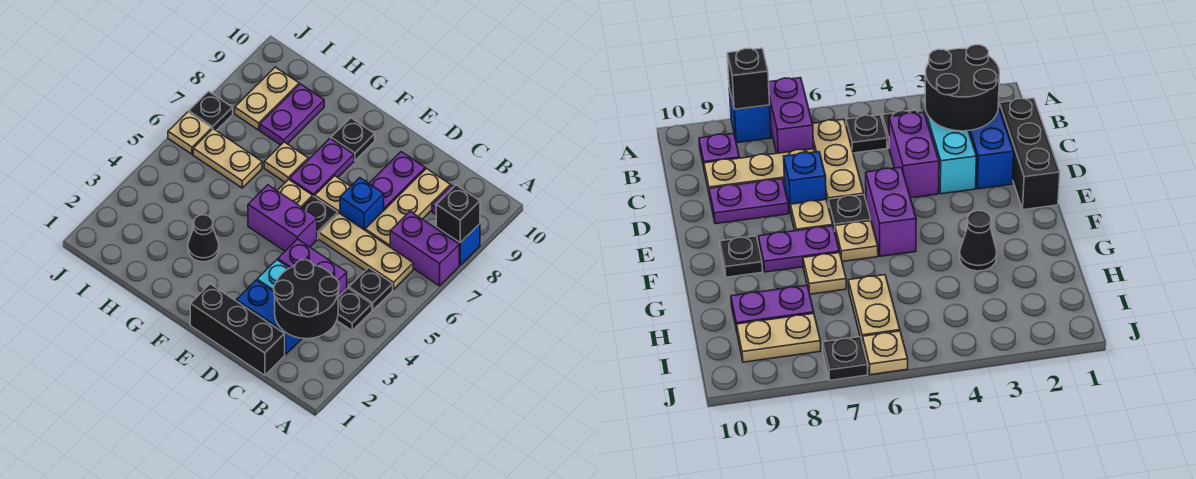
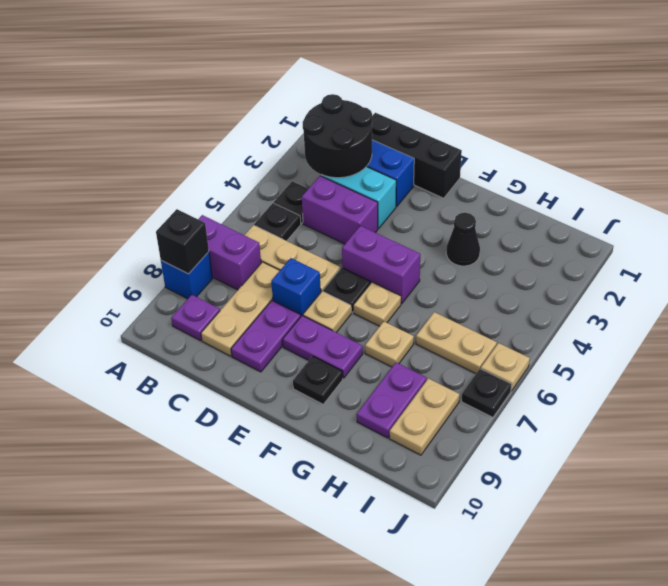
purple plate F7:F8 level 1 -> purple plate E8:F8 level 1

